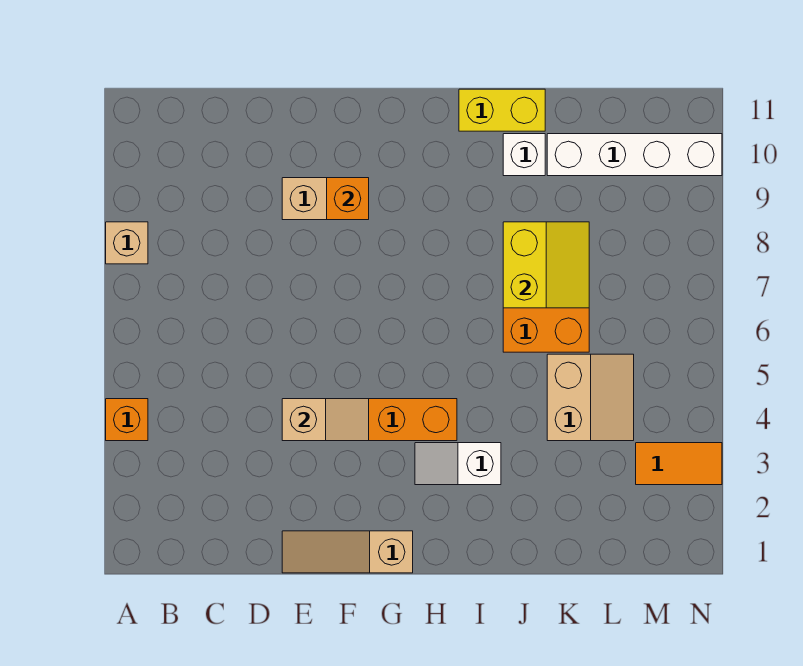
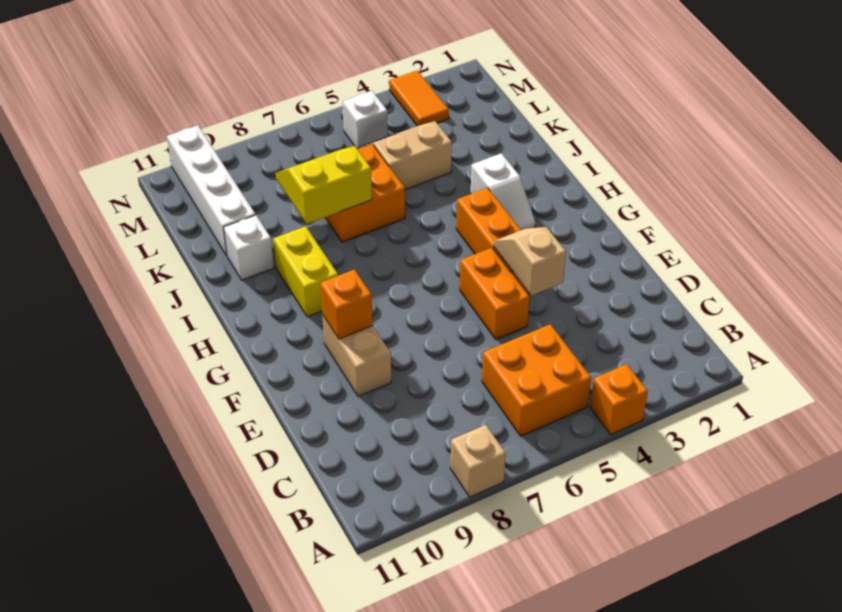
none -> orange brick B5:C6 level 1
tan slope E1:G1 level 1 top G -> none
none -> orange brick E5:F5 level 1
yellow brick I11:J11 level 1 -> yellow brick H9:I9 level 1
none -> white brick M5 level 1

